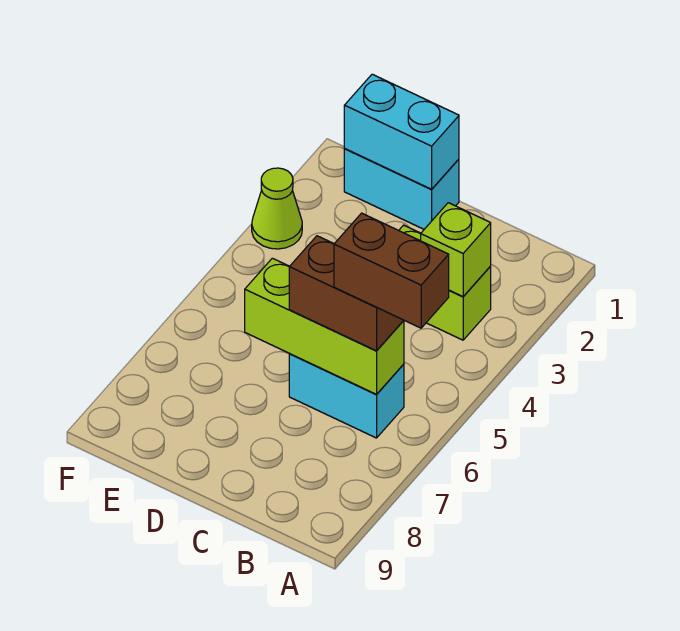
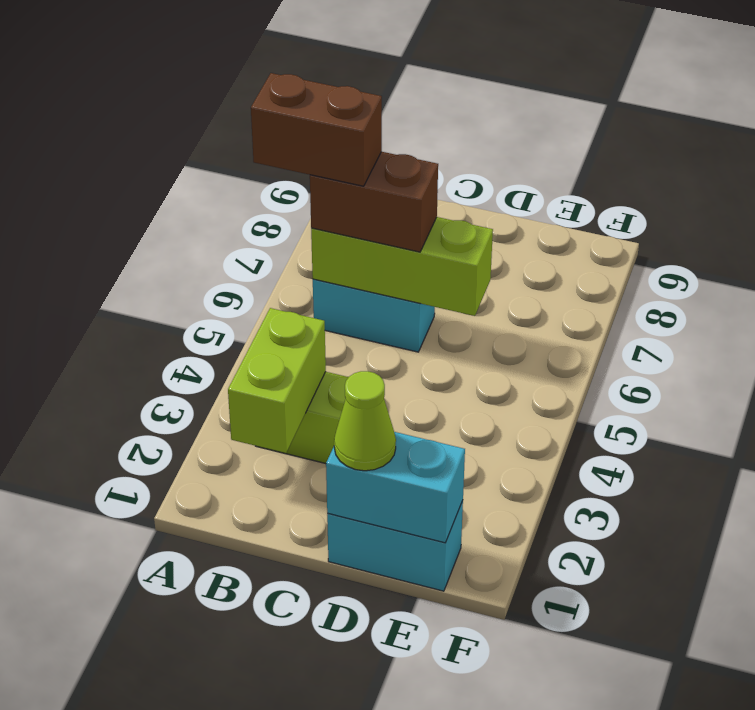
lime brick B3 level 2 -> lime brick B2:B3 level 2
lime cone F3 level 1 -> lime cone D1 level 3

